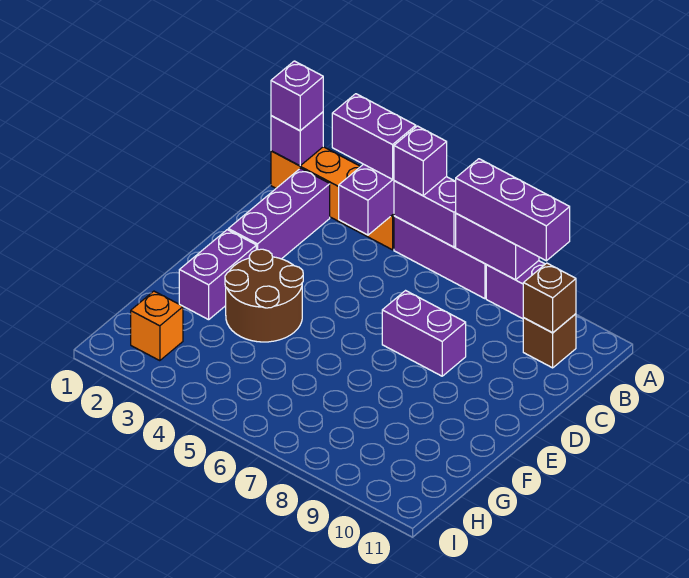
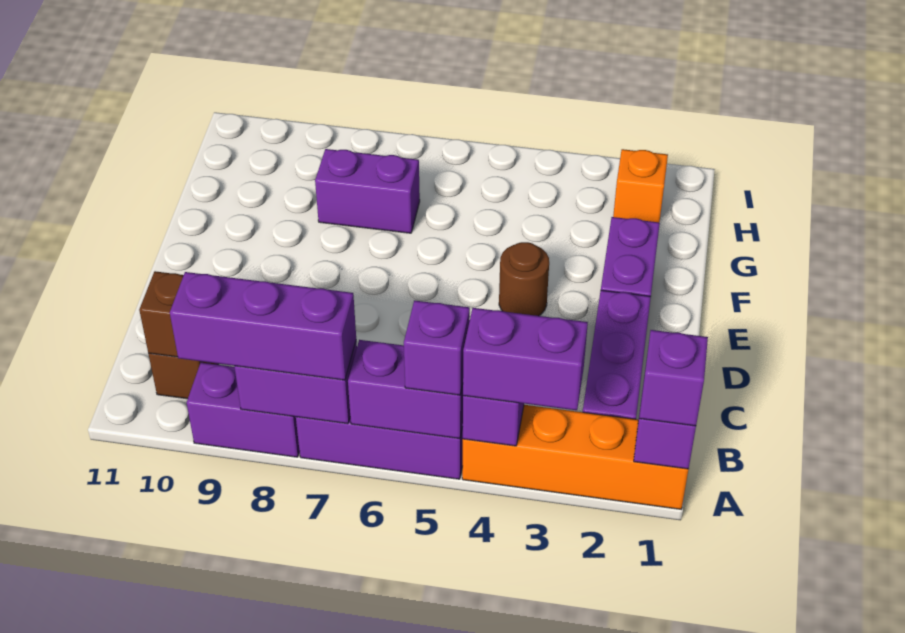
purple brick D7:D8 level 1 -> purple brick G7:G8 level 1
brown round brick E3:F4 level 1 -> brown round brick E4 level 1

